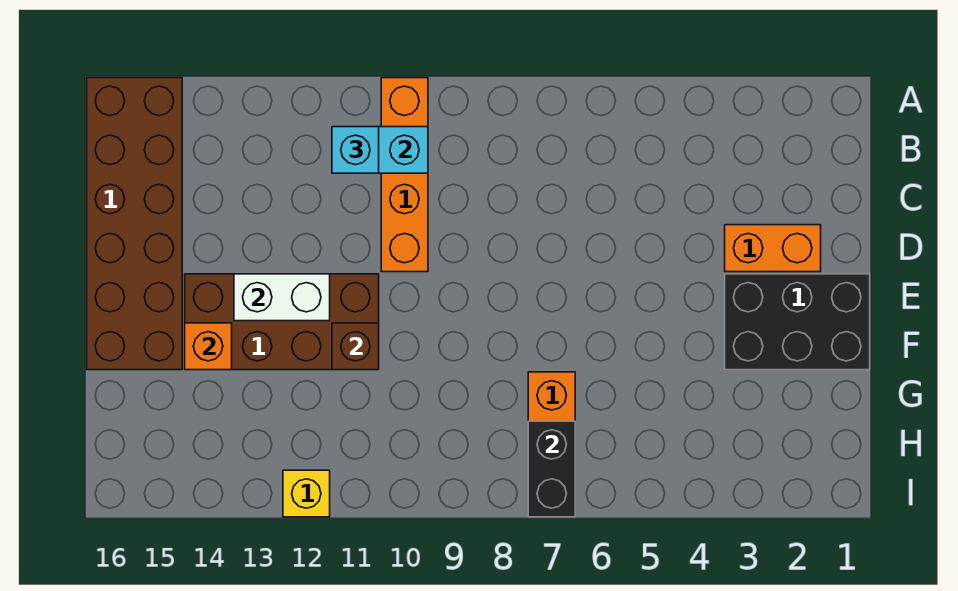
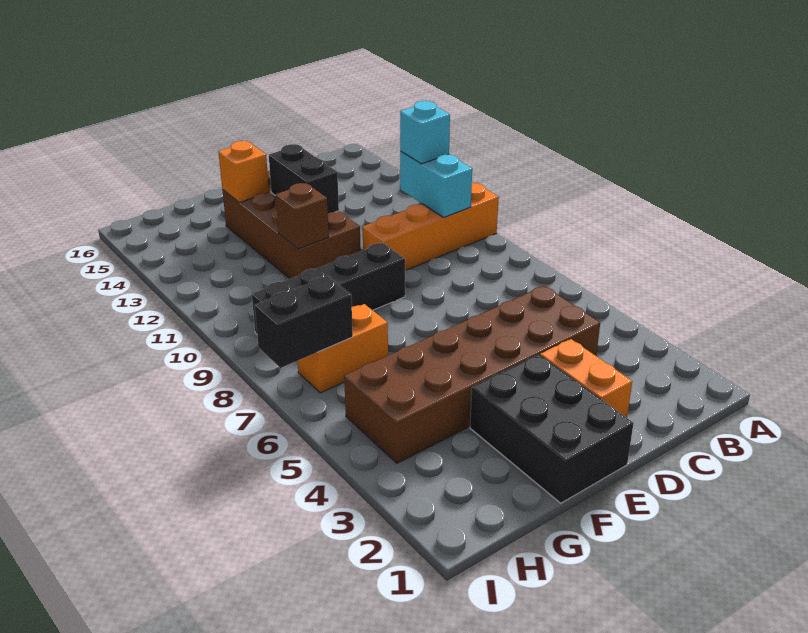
brown brick A15:F16 level 1 -> brown brick C4:H5 level 1
none -> black brick E9:H9 level 1
white brick E12:E13 level 2 -> black brick E12:E13 level 2
yellow brick I12 level 1 -> none

